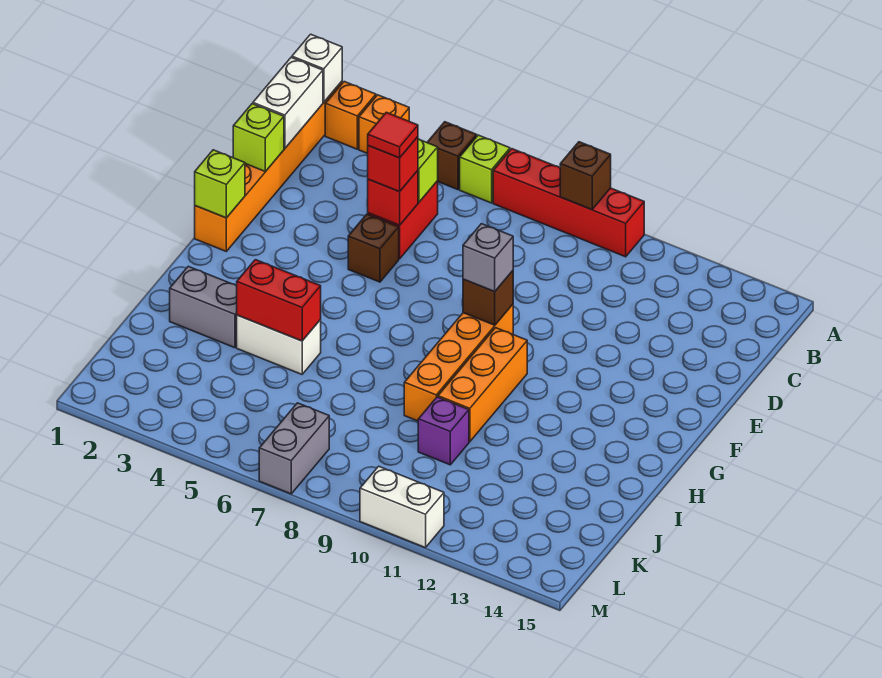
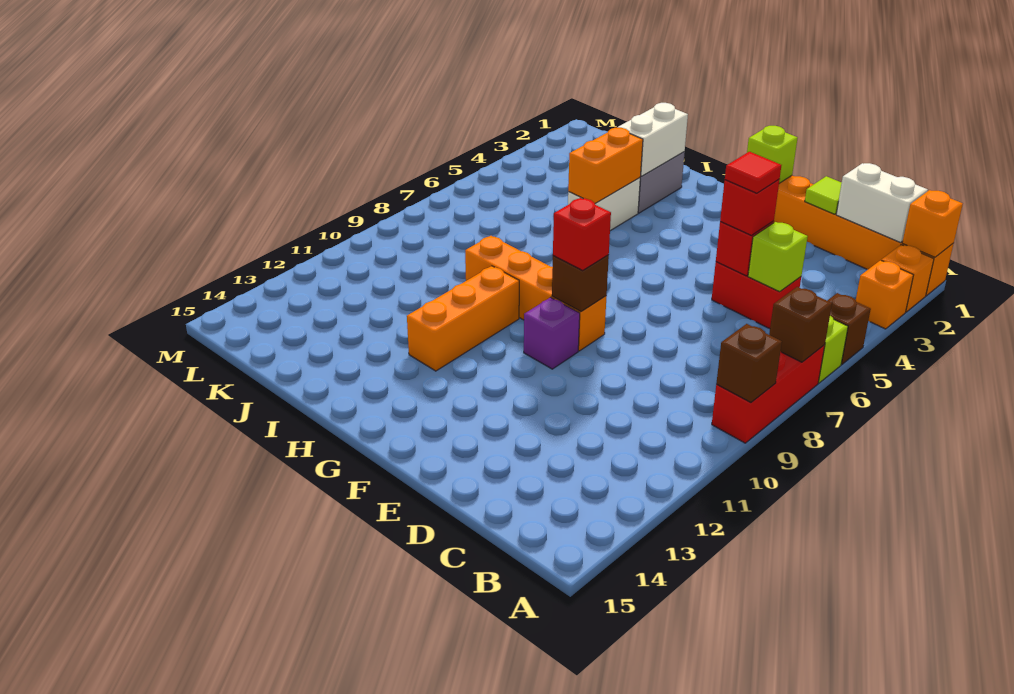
white brick A1 level 2 -> orange brick A1 level 2
red brick A7:A10 level 1 -> red brick A7:A9 level 1
lime brick D1 level 2 -> lime tile D1 level 2
brown brick E5 level 1 -> brown brick A7 level 2
grey brick F9 level 3 -> red brick F9 level 3
orange brick G10:I10 level 1 -> orange brick H10:H12 level 1
red brick I4:I5 level 2 -> orange brick I4:I5 level 2
purple brick J10 level 1 -> purple brick F10 level 1
grey brick L7:M7 level 1 -> none
white brick M10:M11 level 1 -> white brick I2:I3 level 2

